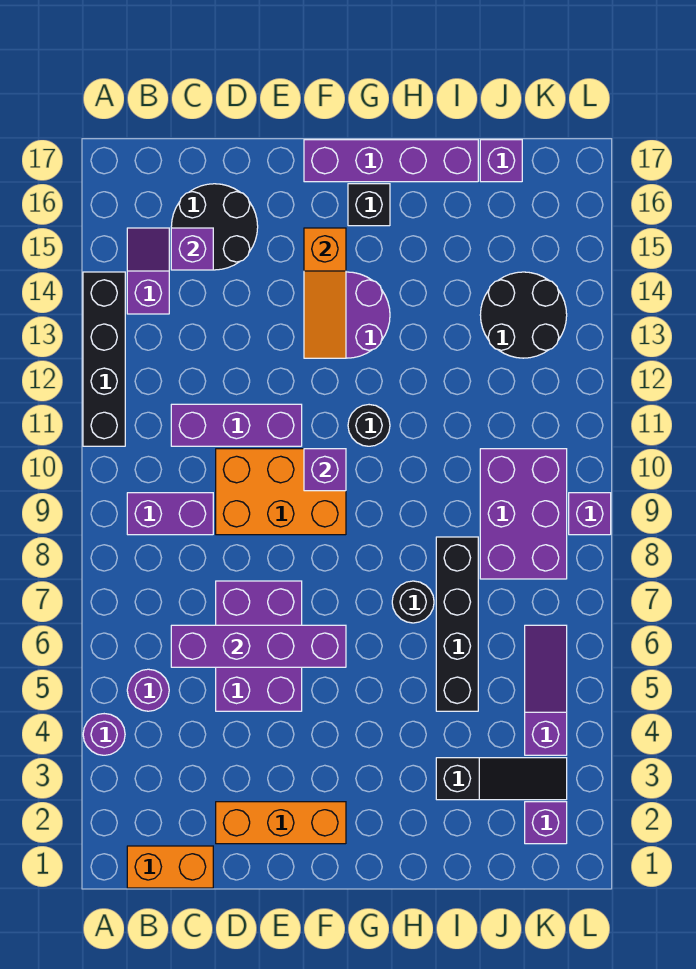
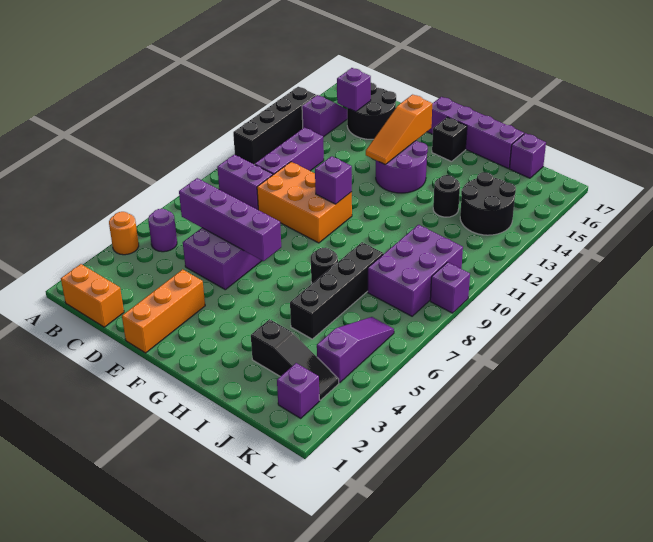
purple round brick A4 level 1 -> orange round brick A4 level 1
purple brick C11:E11 level 1 -> purple brick C10:C12 level 1
orange brick D2:F2 level 1 -> orange brick E1:E3 level 1
black round brick G11 level 1 -> black round brick I13 level 1

